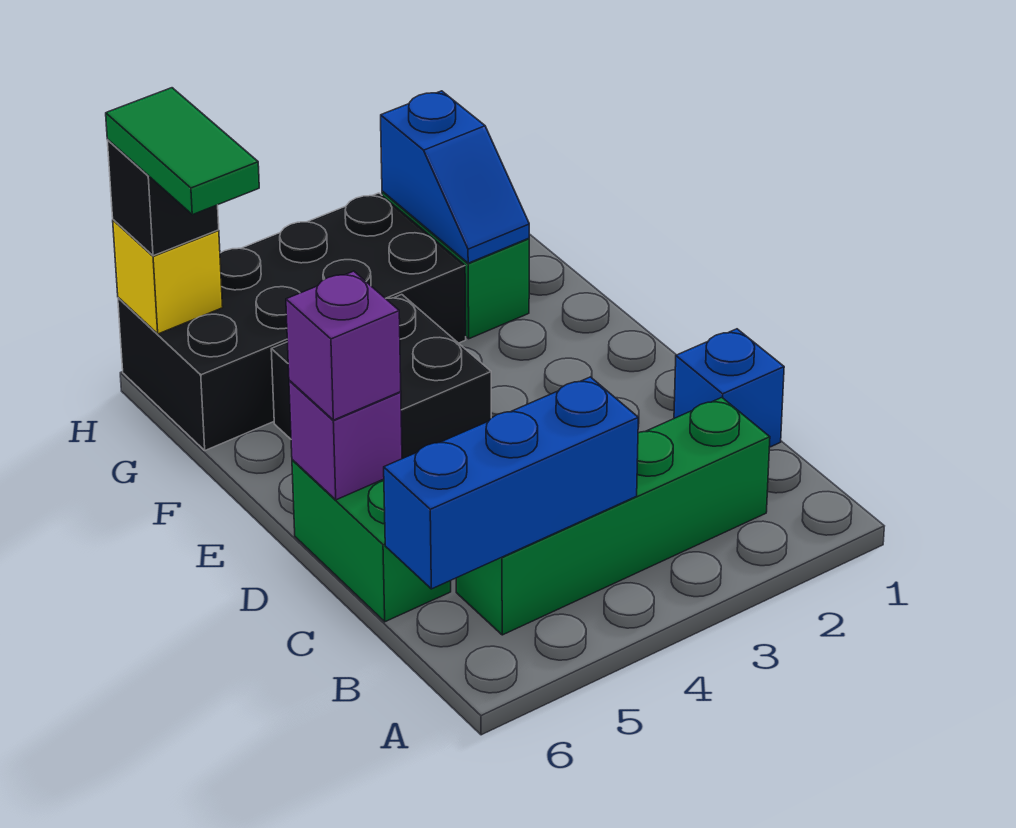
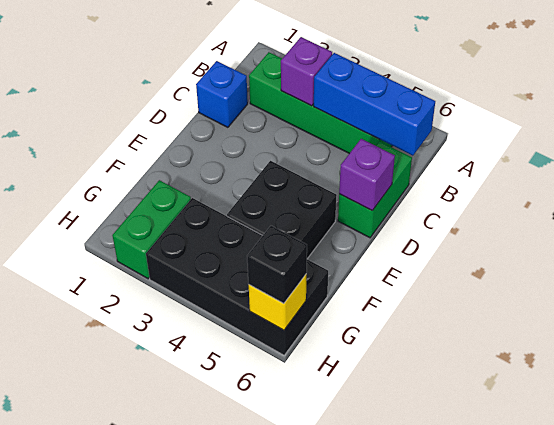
purple brick D6 level 3 -> purple brick B3 level 2
blue slope G2:H2 level 2 top H -> none
green tile G6:H6 level 4 -> none

